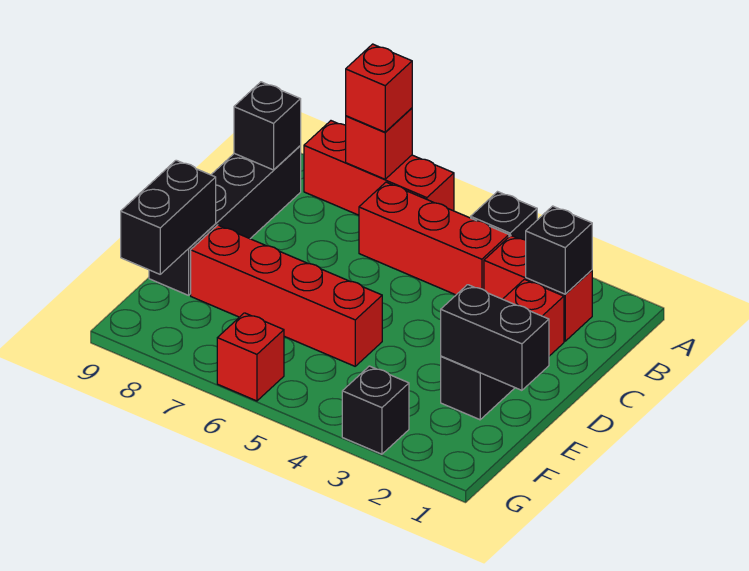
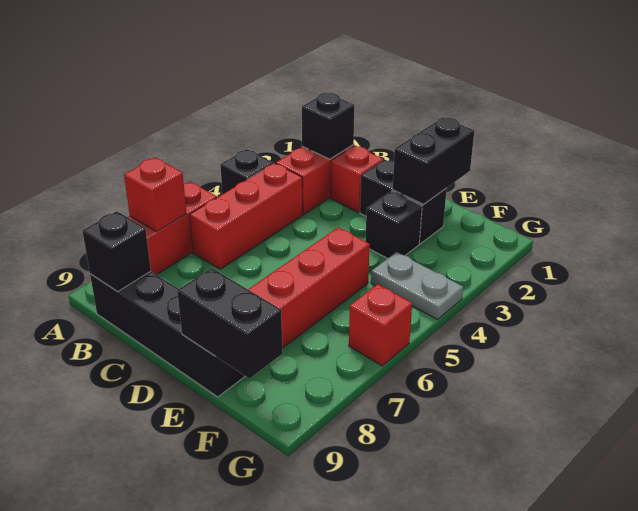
red brick A7 level 3 -> none
none -> grey plate F4:G4 level 1
black brick G3 level 1 -> black brick E3 level 1

